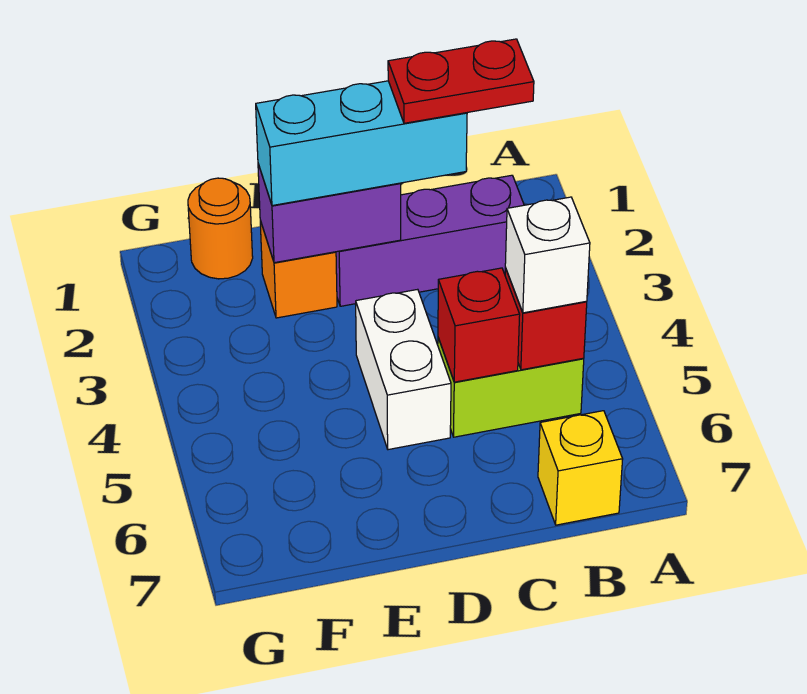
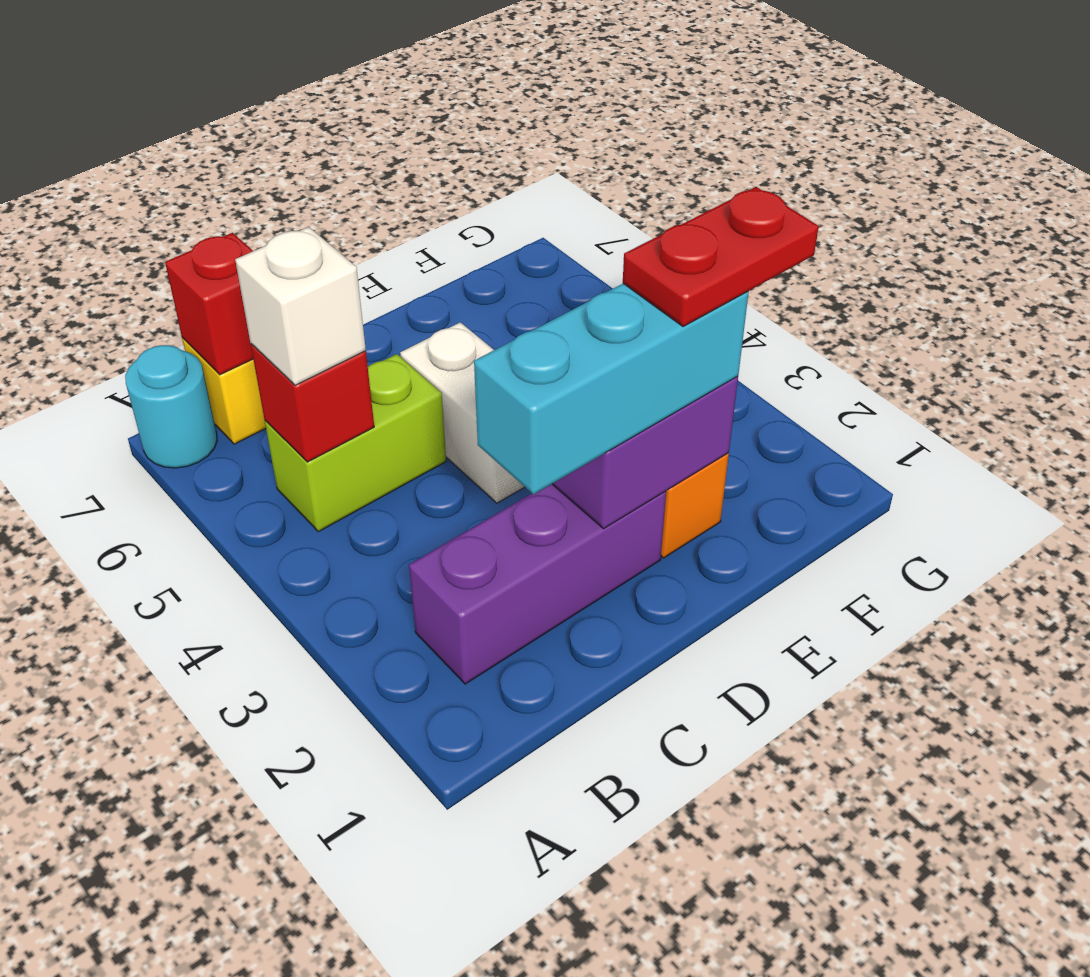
none -> cyan round brick A7 level 1
red plate B2:C2 level 4 -> red plate E2:F2 level 4
red brick C5 level 2 -> red brick B7 level 2
orange round brick F1 level 1 -> none

